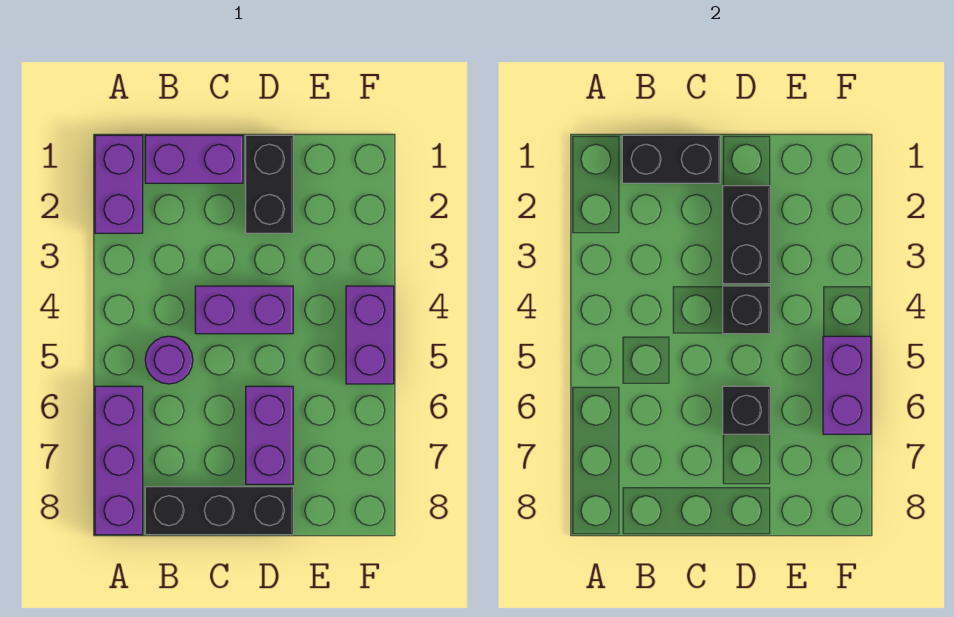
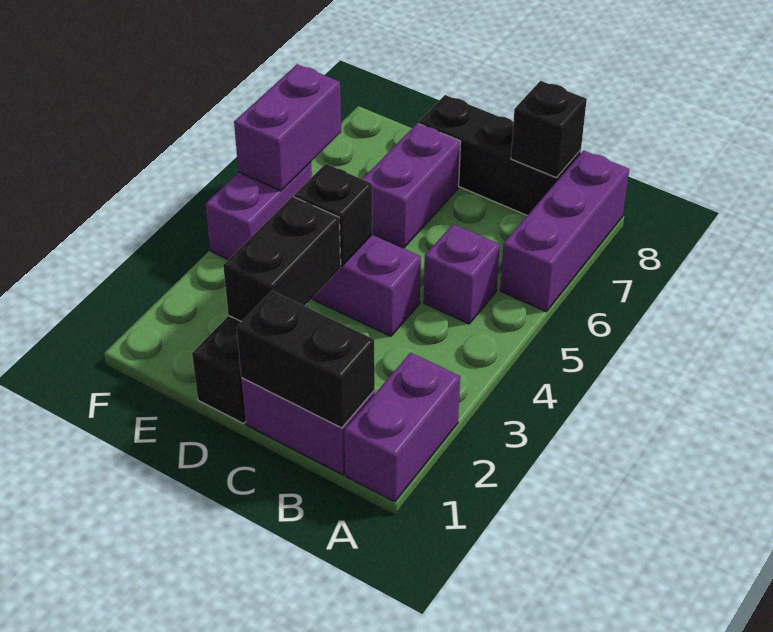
purple round brick B5 level 1 -> purple brick B5 level 1
black brick D6 level 2 -> black brick B8 level 2

